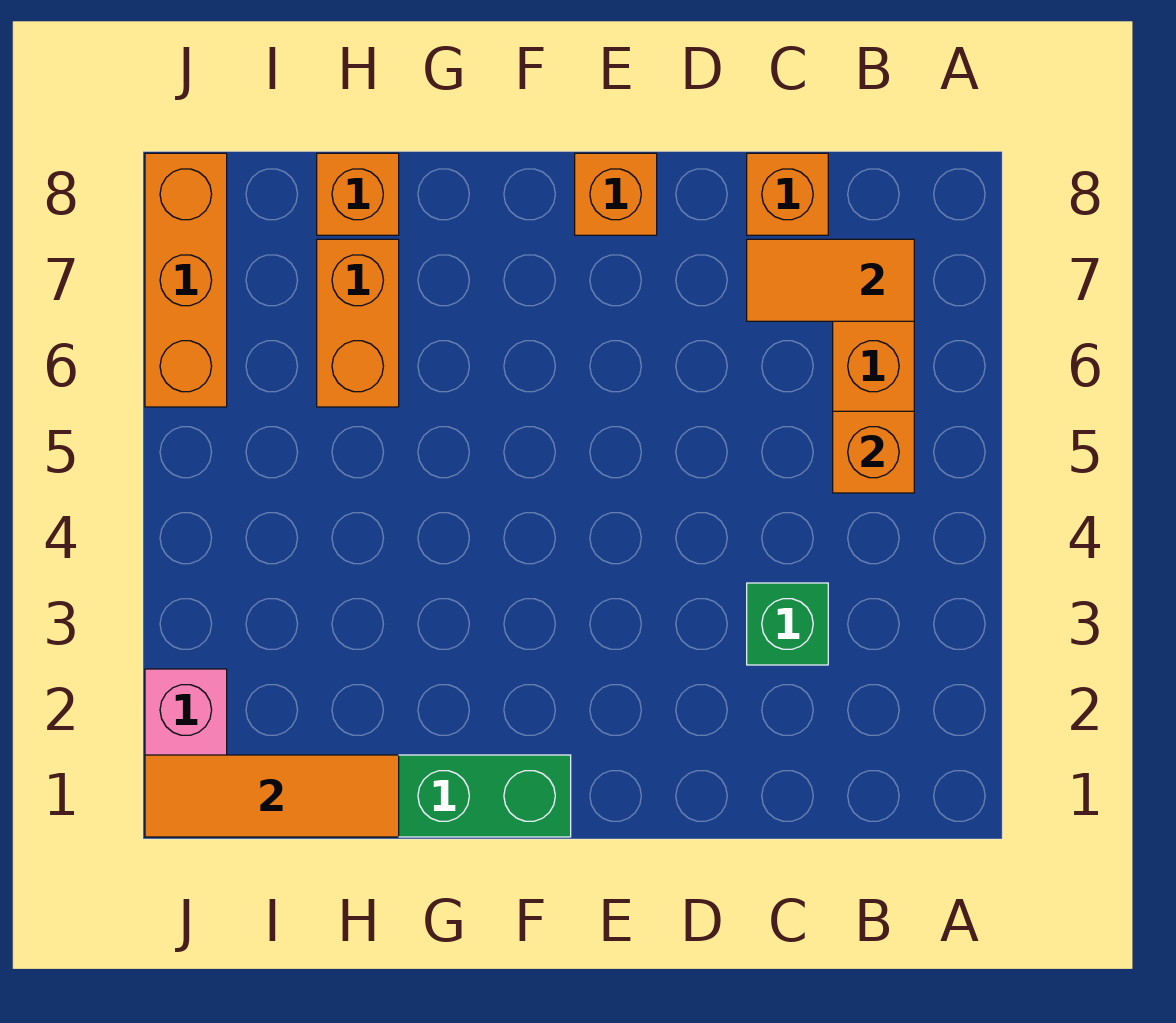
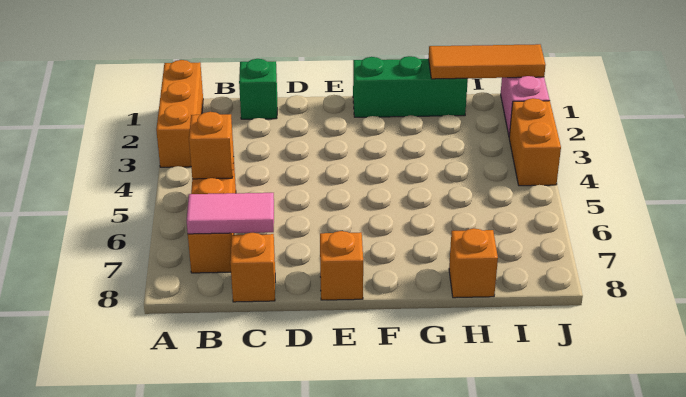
orange tile B7:C7 level 2 -> pink tile B7:C7 level 2
green brick C3 level 1 -> green brick C1 level 1
orange brick H6:H7 level 1 -> orange brick J3:J4 level 1
orange brick J6:J8 level 1 -> orange brick A1:A3 level 1

